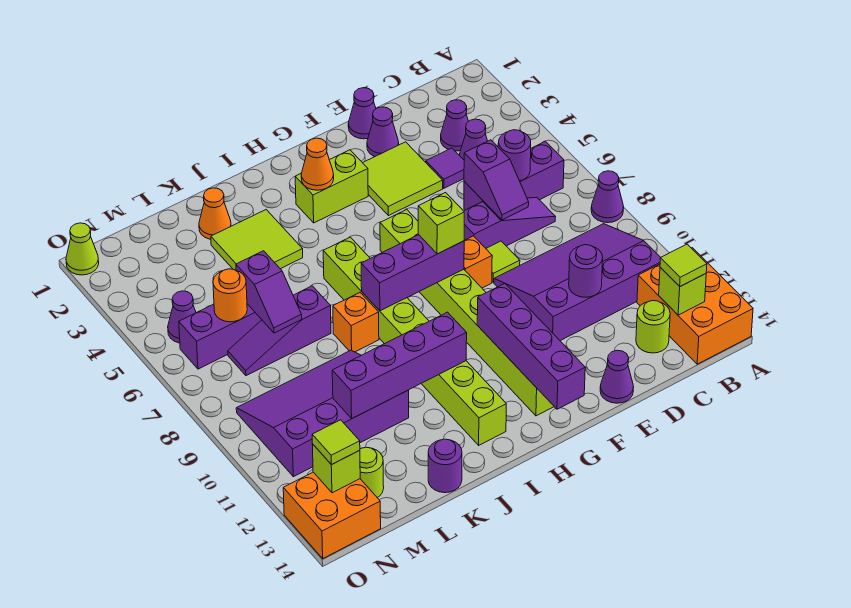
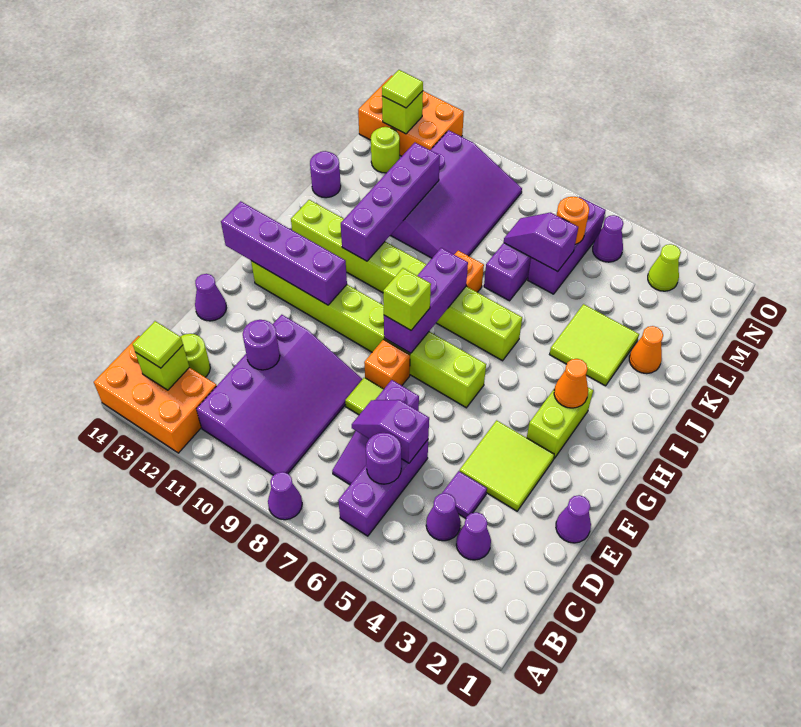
purple cone E2 level 1 -> none
orange brick N13:O14 level 1 -> orange brick N12:O14 level 1
lime cone O1 level 1 -> lime cone N3 level 1

